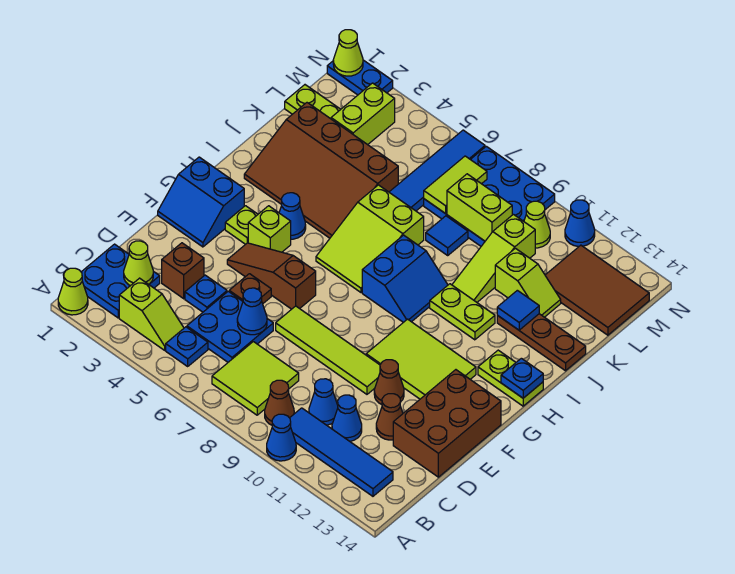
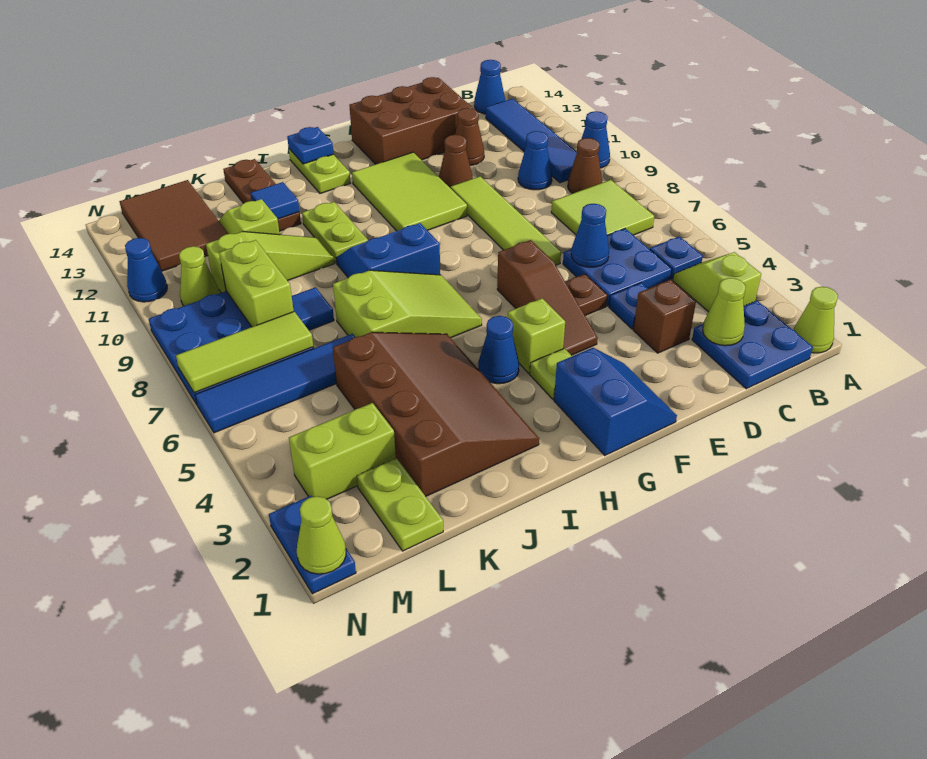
blue cone C11 level 1 -> blue cone B14 level 1
lime tile L7:M7 level 2 -> lime tile L7:N7 level 2

